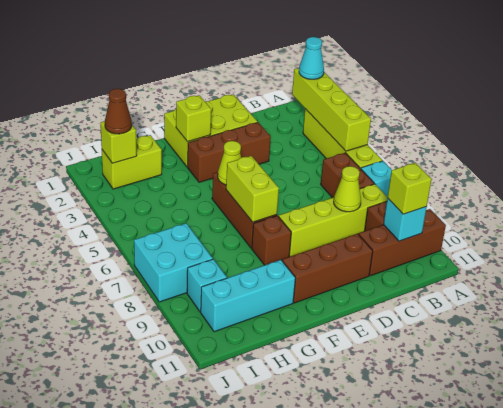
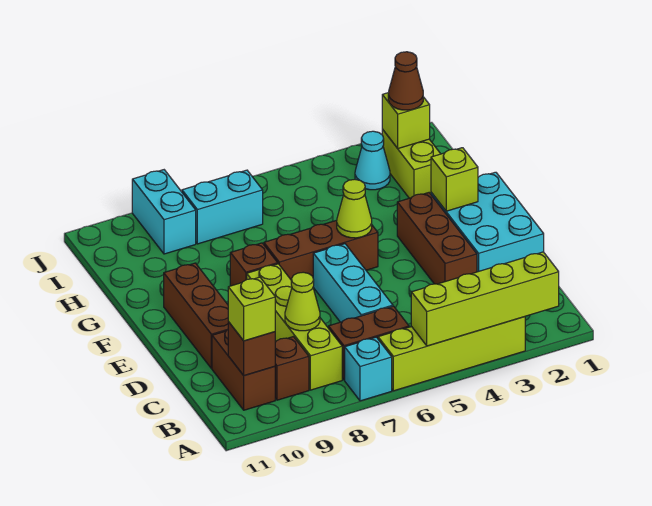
cyan cone A2 level 3 -> cyan cone I3 level 1
brown brick A10:C10 level 1 -> brown brick B10:C10 level 1
cyan brick B10 level 2 -> brown brick B10 level 2
lime brick D1:F2 level 1 -> cyan brick D1:F2 level 1
lime brick F6:F7 level 2 -> none
cyan brick G10:I10 level 1 -> cyan brick C6:E6 level 1
cyan brick I7:J8 level 1 -> cyan brick I7:I8 level 1
cyan brick I9 level 1 -> cyan brick I9:J9 level 1

